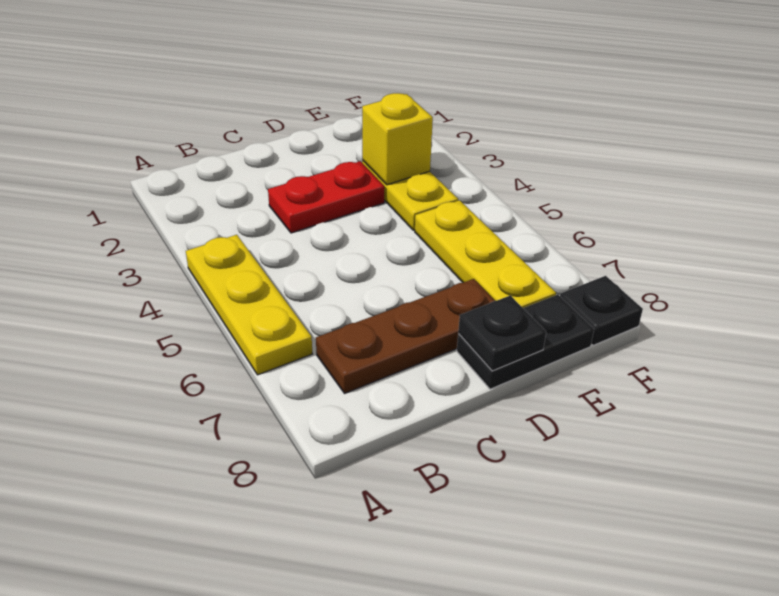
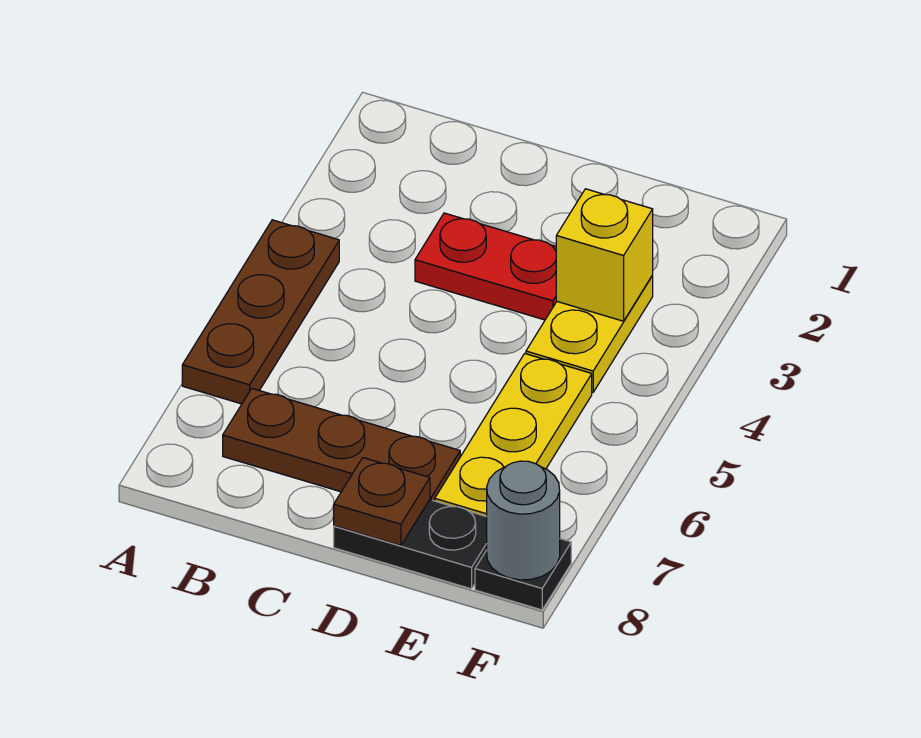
yellow plate A4:A6 level 1 -> brown plate A4:A6 level 1
black plate D8 level 2 -> brown plate D8 level 2
none -> grey round brick F8 level 2

